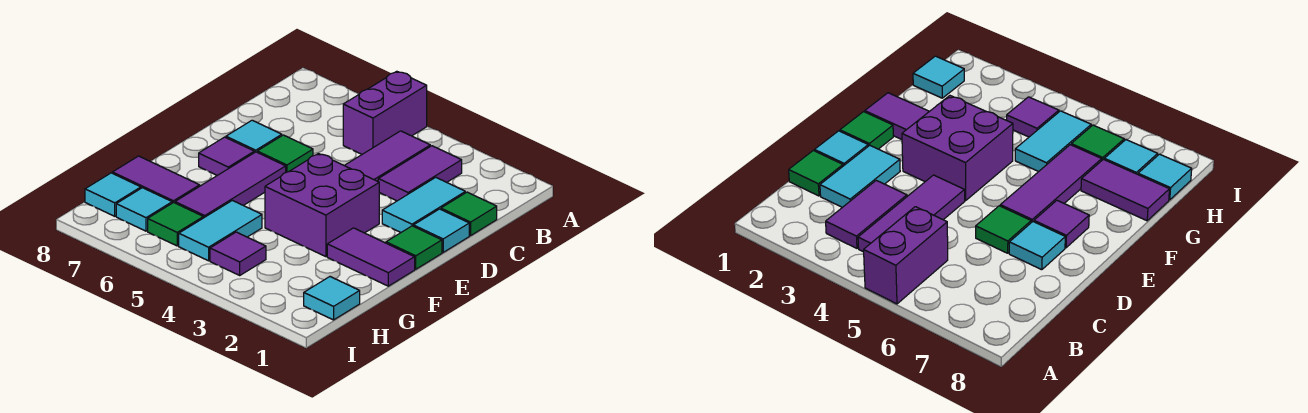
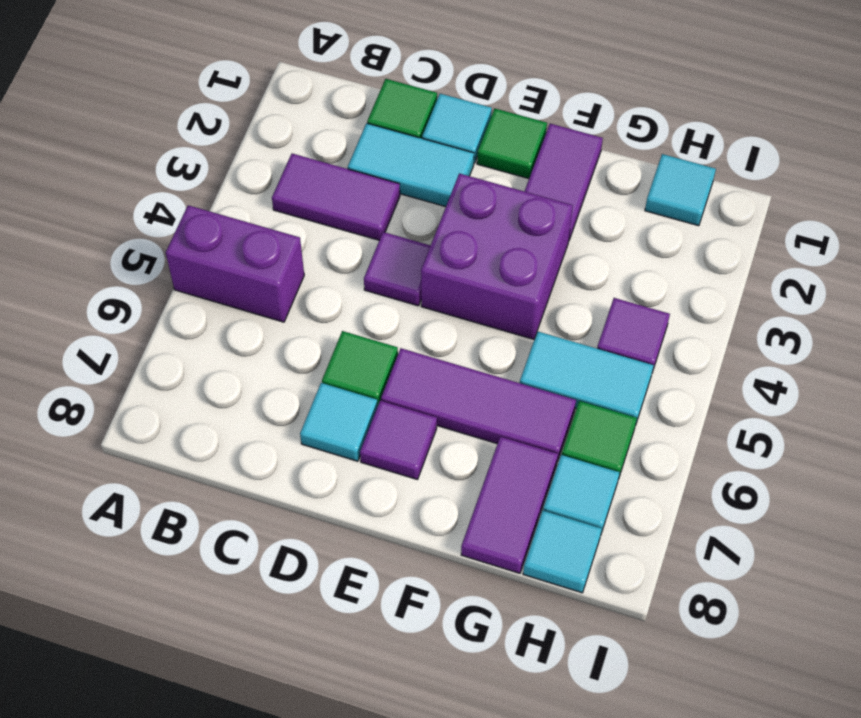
purple tile B4:D4 level 1 -> purple tile D4 level 1

